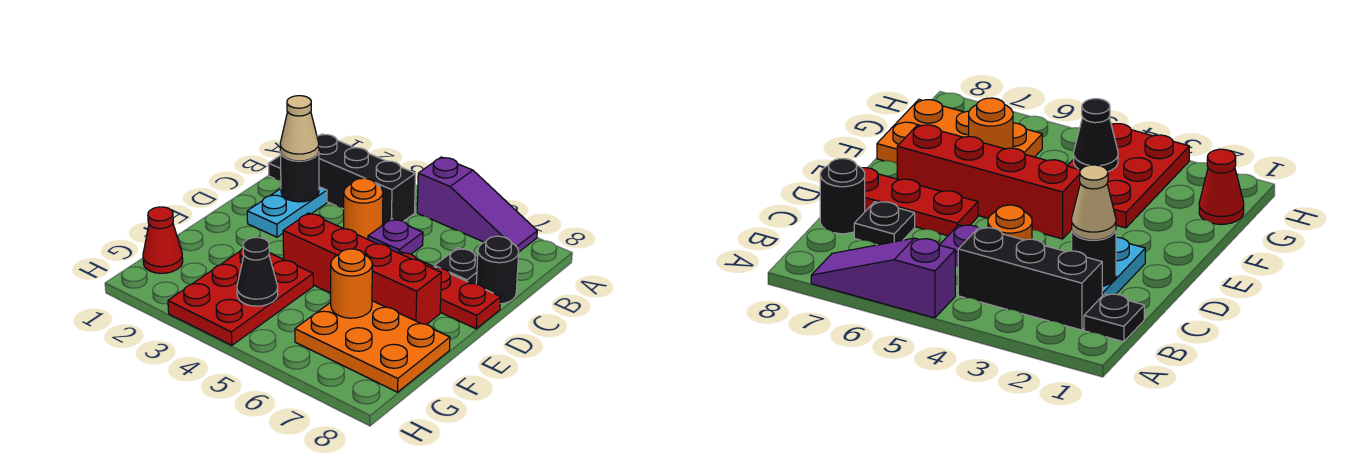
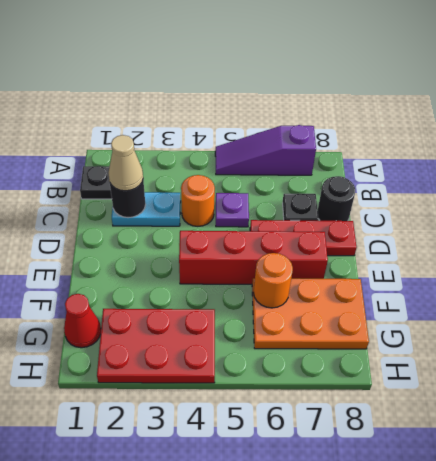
purple slope A5:A7 level 1 top 5 -> purple slope A5:A7 level 1 top 7
black brick B2:B4 level 1 -> none
cyan plate C2:D2 level 1 -> cyan plate C2:C3 level 1
red plate F3:H4 level 1 -> red plate G2:H4 level 1
black cone G4 level 2 -> none

